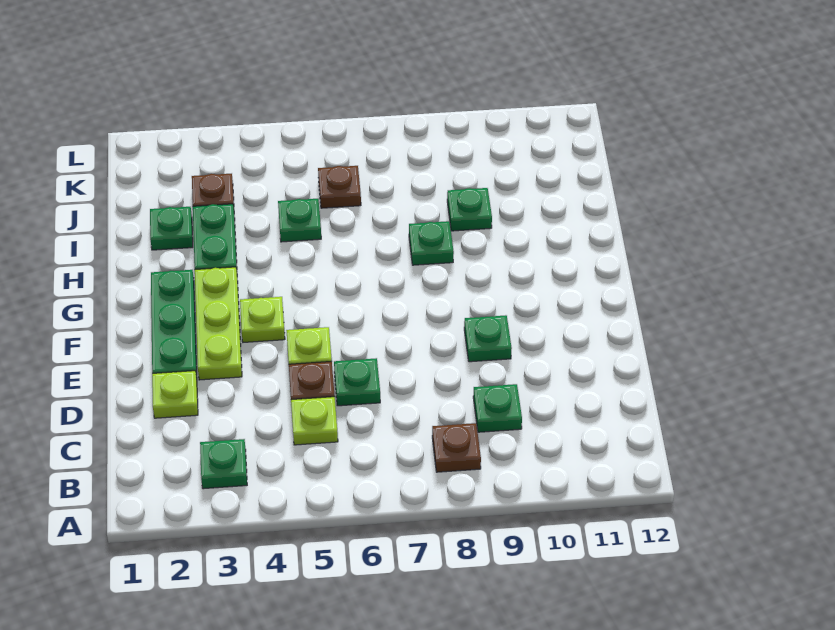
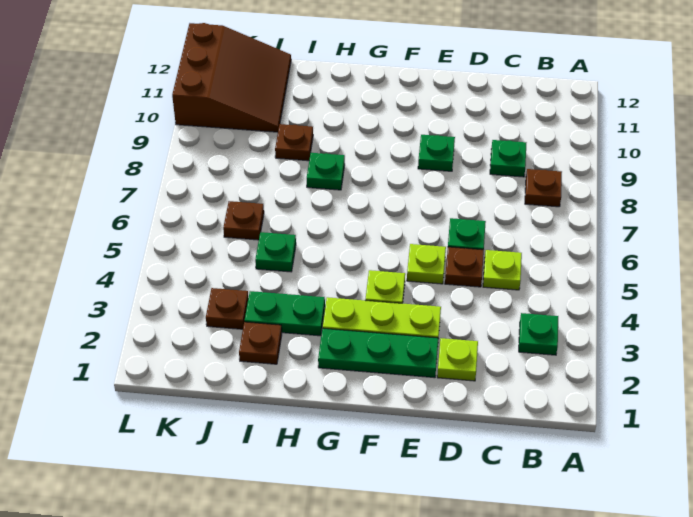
green plate I2 level 1 -> brown plate I2 level 1
green plate I9 level 1 -> brown plate I9 level 1
none -> brown slope J10:L12 level 1 top L

